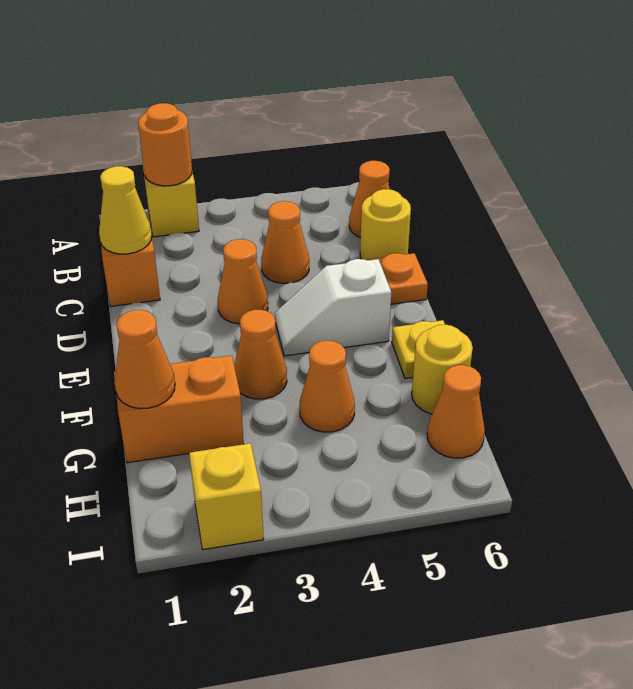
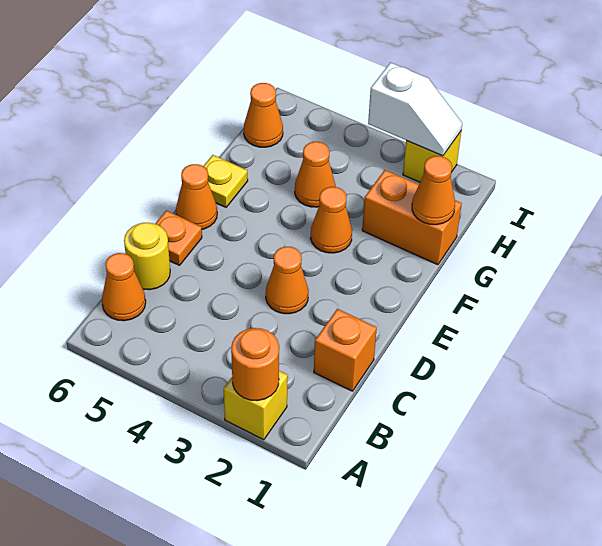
yellow cone C1 level 2 -> none
orange cone C4 level 1 -> orange cone E6 level 1
white slope E4:E5 level 1 top 5 -> white slope I2:I3 level 2 top 3
yellow round brick G6 level 1 -> none

